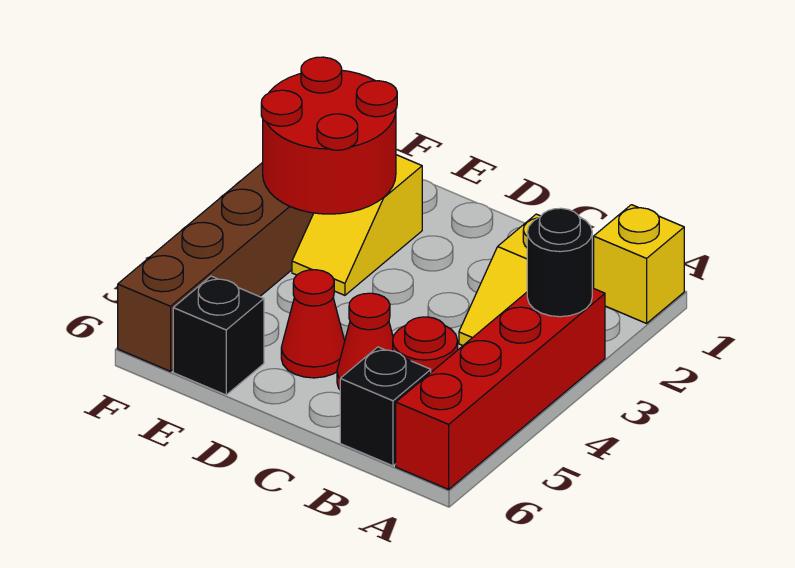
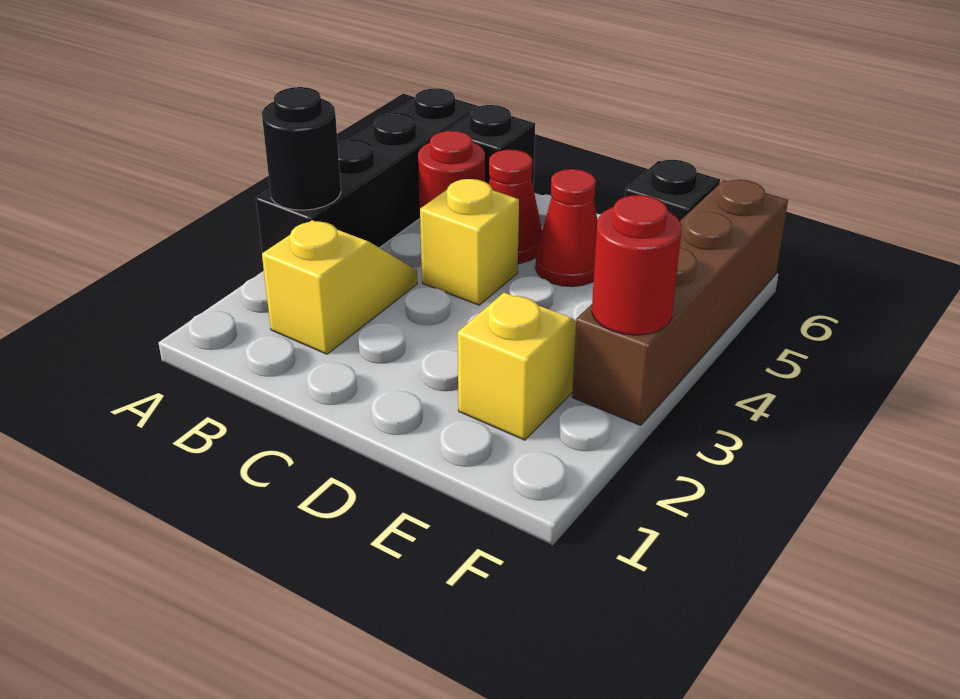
yellow brick A1 level 1 -> yellow brick C4 level 1
red brick A3:A6 level 1 -> black brick A3:A6 level 1
red round brick E2:F3 level 2 -> red round brick F3 level 2

